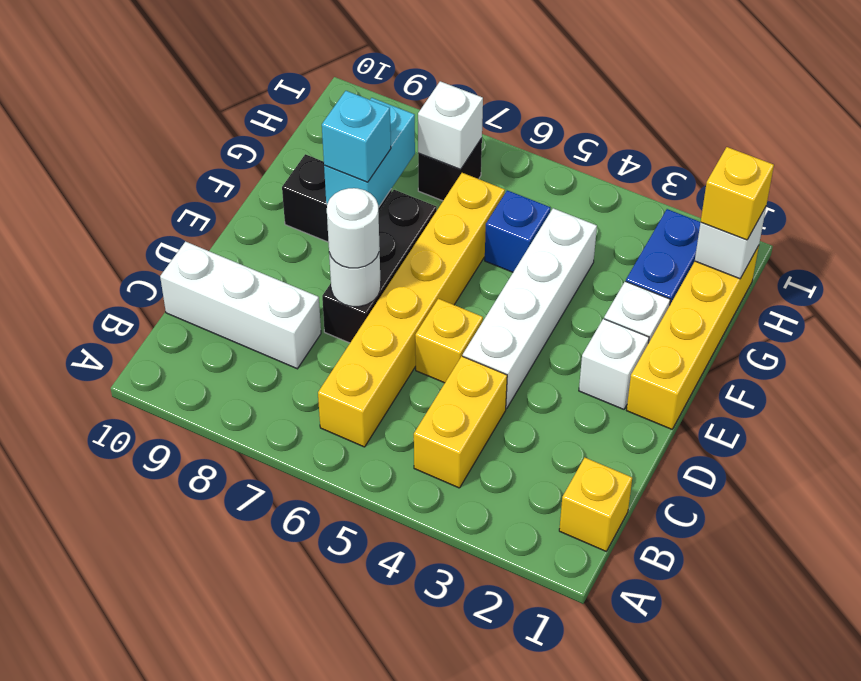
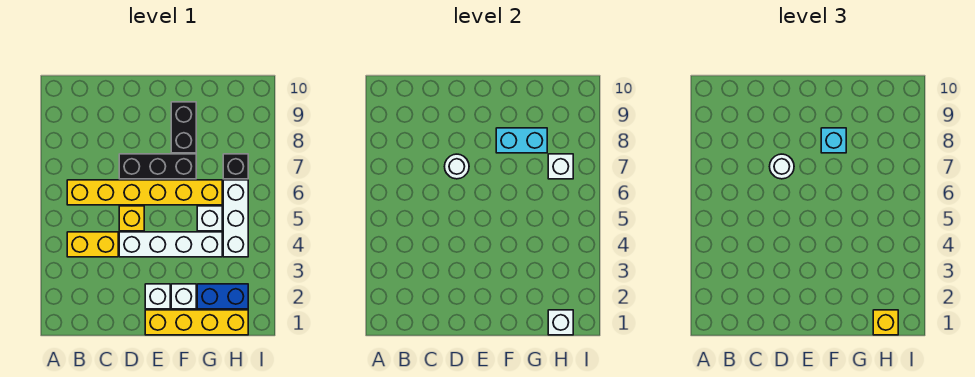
yellow brick B1 level 1 -> none
white brick C8:C10 level 1 -> white brick H4:H6 level 1
blue brick G5 level 1 -> white brick G5 level 1

